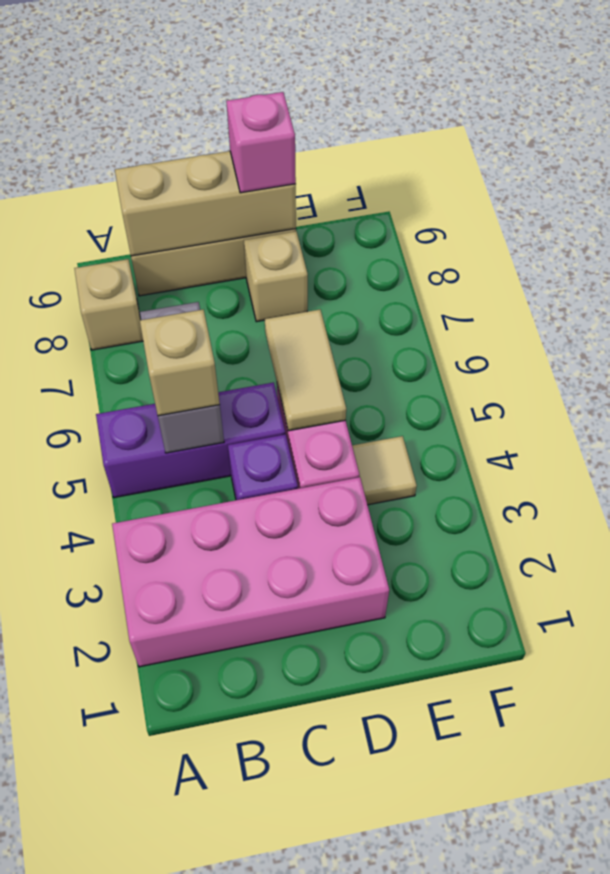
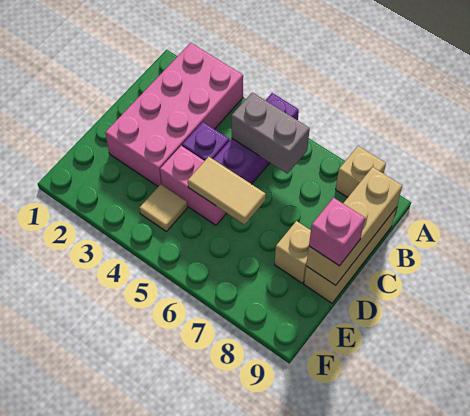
tan brick B5 level 3 -> none

